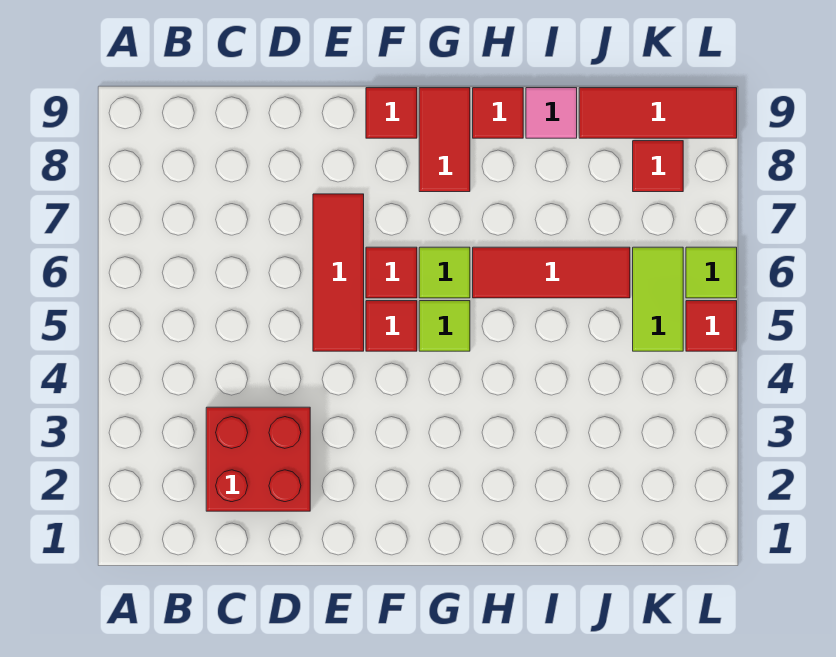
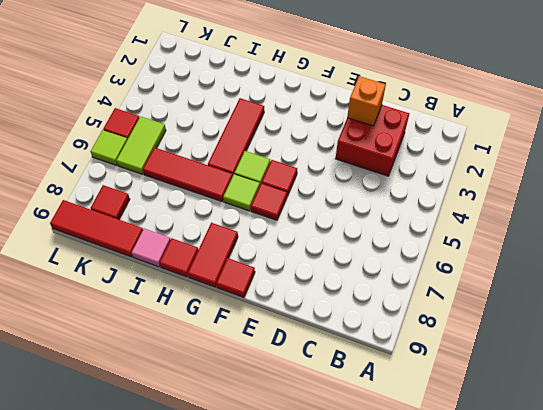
none -> orange brick D2 level 2
red tile E5:E7 level 1 -> red tile H3:H5 level 1

